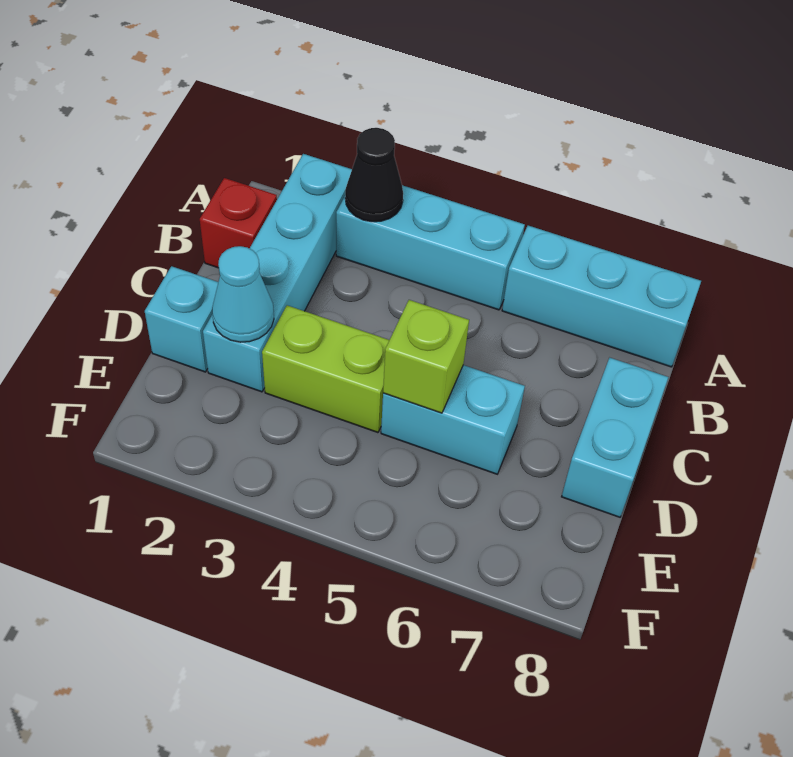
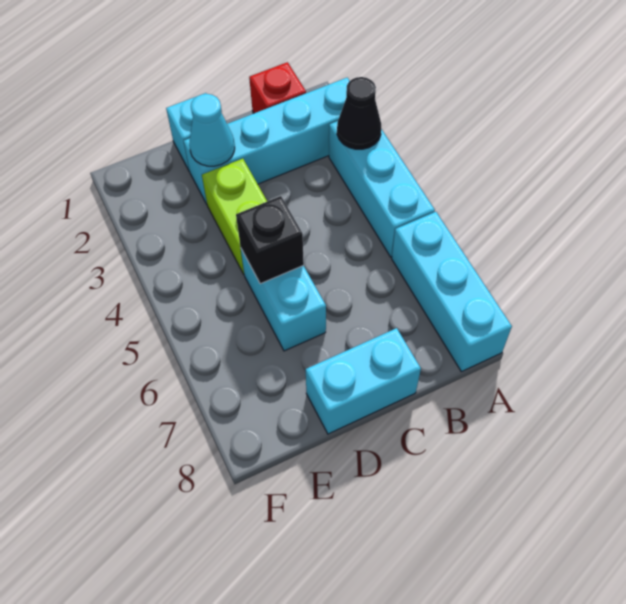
lime brick D5 level 2 -> black brick D5 level 2

